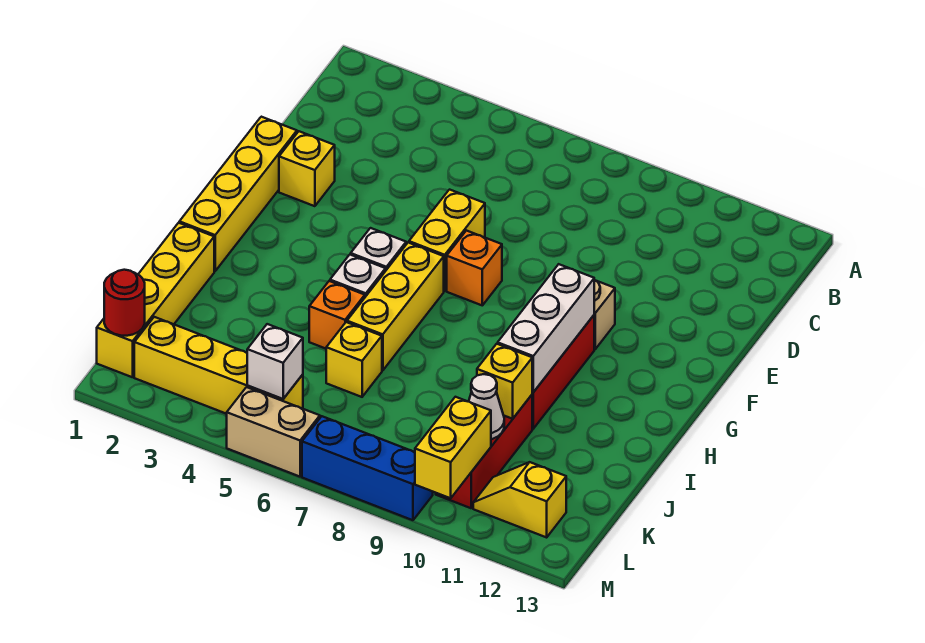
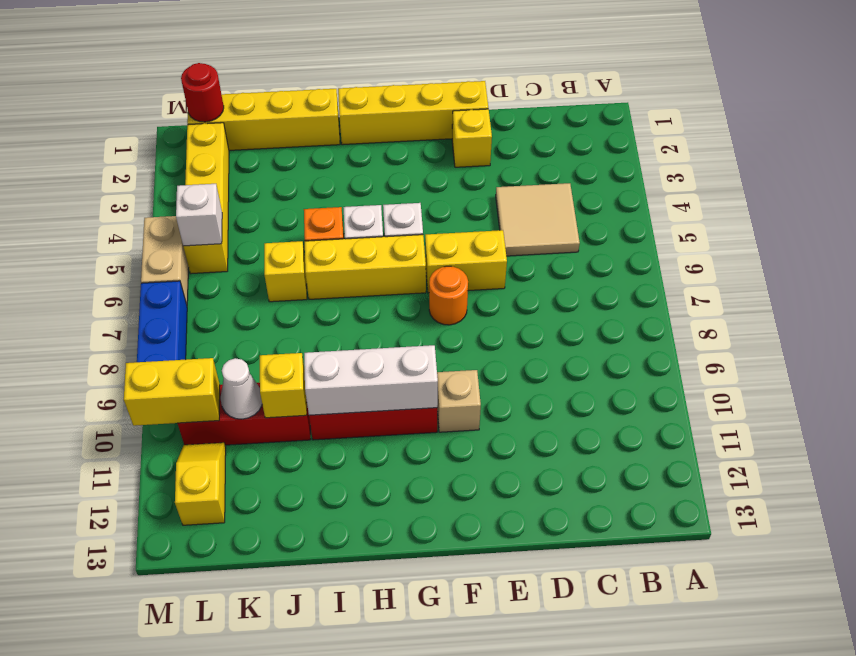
none -> tan tile C4:D5 level 1
orange brick F7 level 1 -> orange round brick F7 level 1

